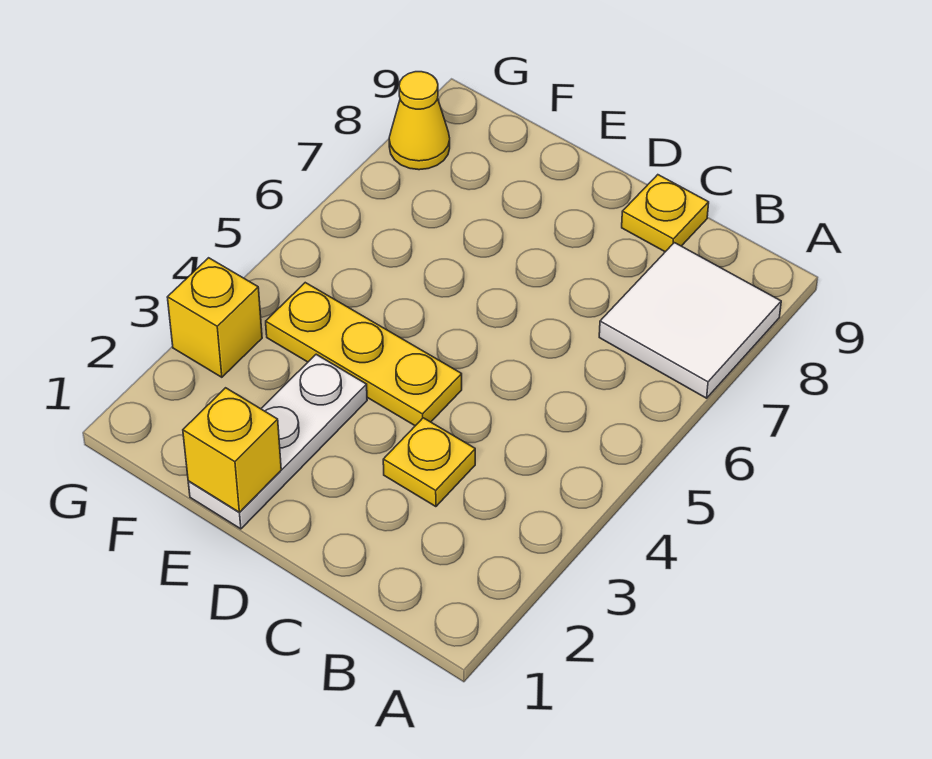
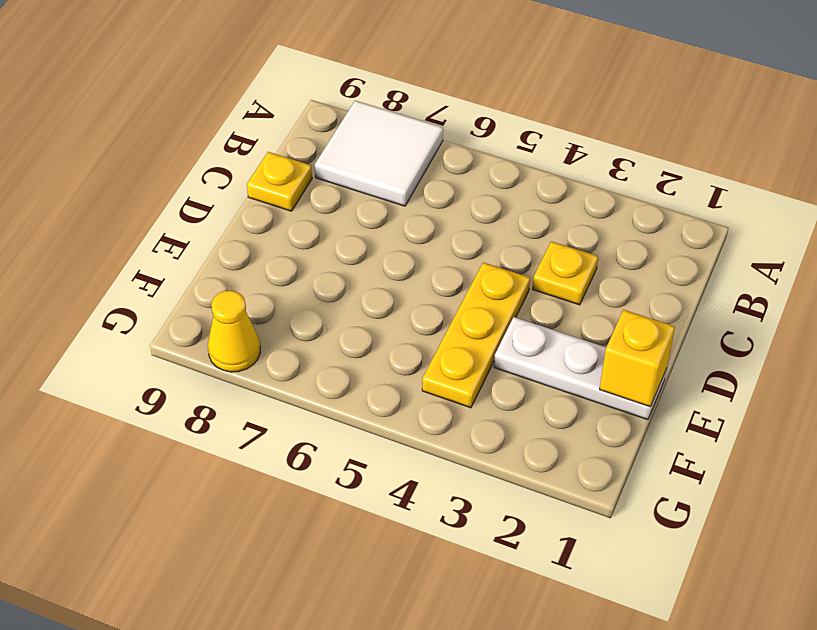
yellow brick G3 level 1 -> none

